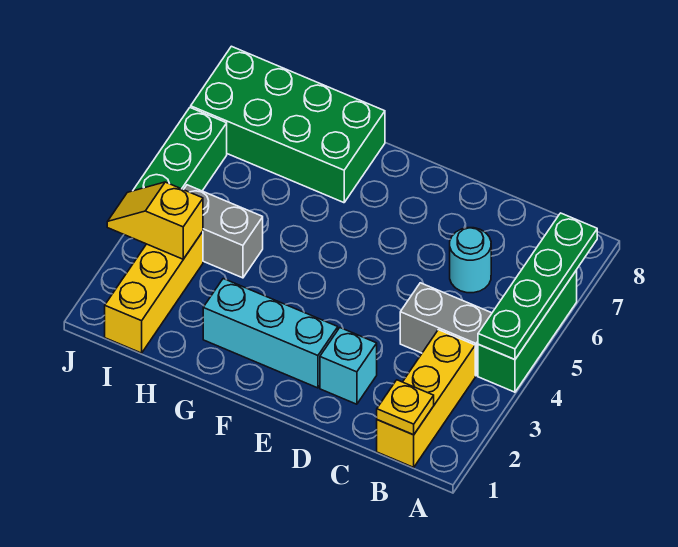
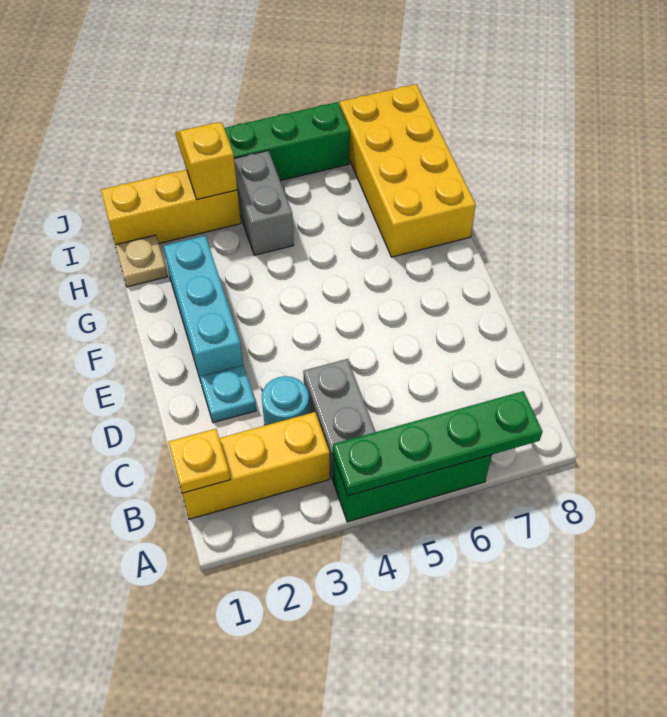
cyan round brick C6 level 1 -> cyan round brick C3 level 1
cyan brick D2 level 1 -> cyan plate D2 level 1
green brick G7:J8 level 1 -> yellow brick G7:J8 level 1
none -> tan plate H1 level 1

